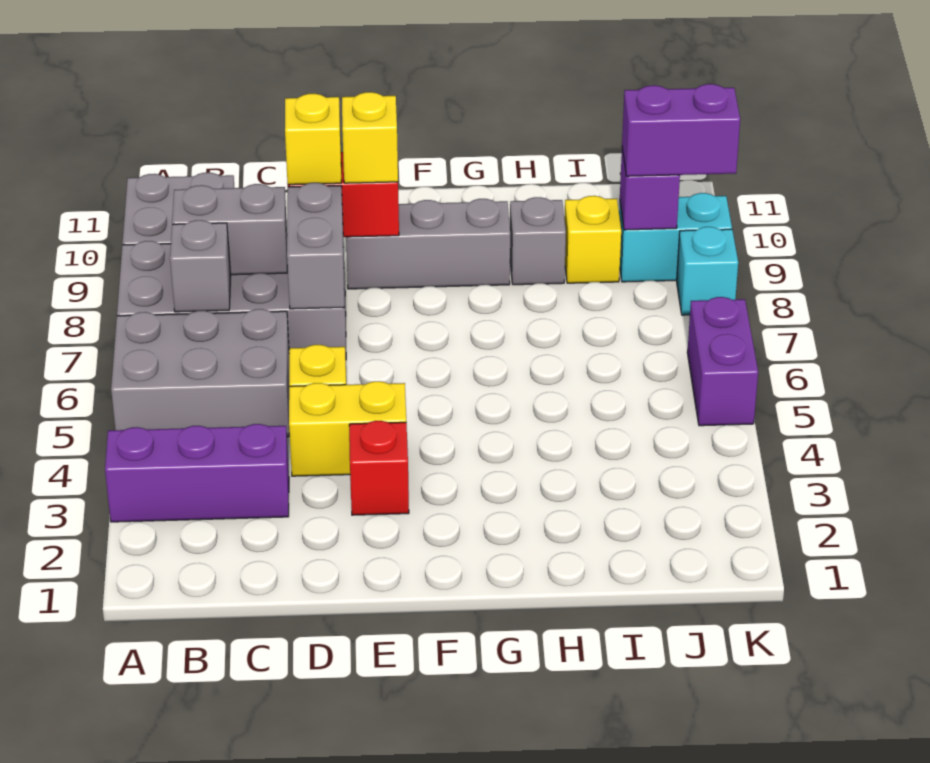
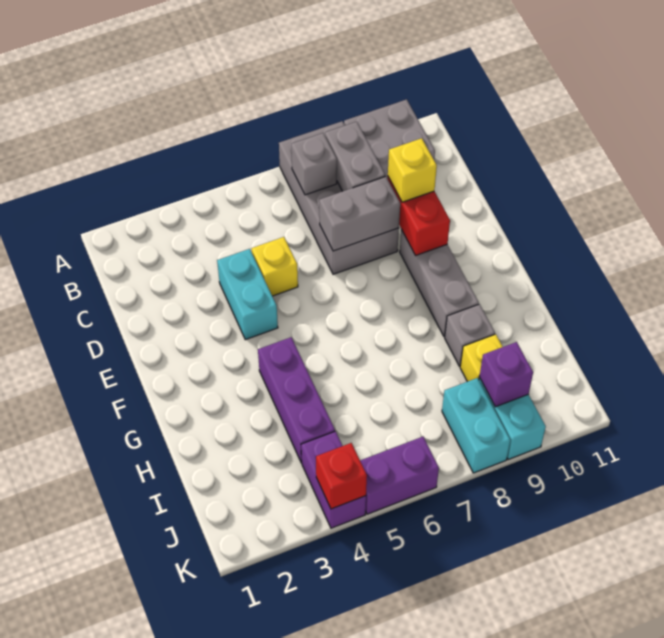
purple brick A3:C3 level 1 -> purple brick G4:I4 level 1
grey brick A5:C6 level 1 -> none
yellow brick D4:E4 level 1 -> cyan brick D4:E4 level 1
red brick E3 level 1 -> red brick K4 level 2
yellow brick E9 level 3 -> none
purple brick J9:K9 level 3 -> purple brick J4:K4 level 1
cyan brick K8 level 1 -> cyan brick J8:K8 level 1

